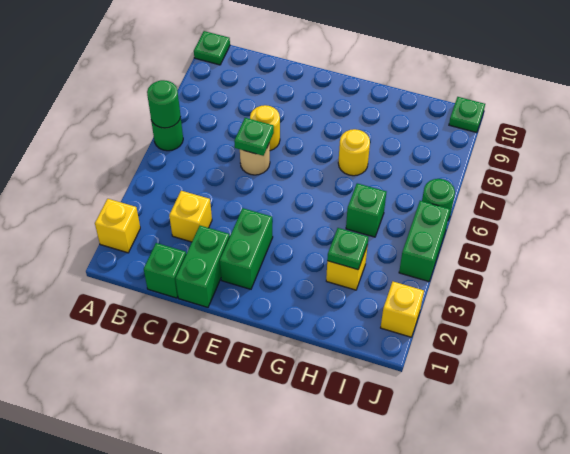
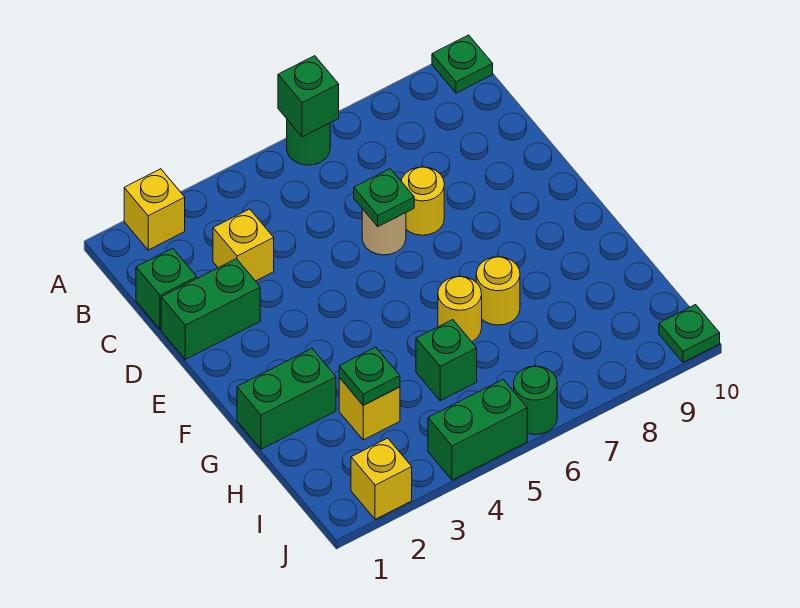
green round brick A6 level 2 -> green brick A6 level 2
green brick E2:E3 level 1 -> green brick G1:G2 level 1
none -> yellow round brick G6 level 1

